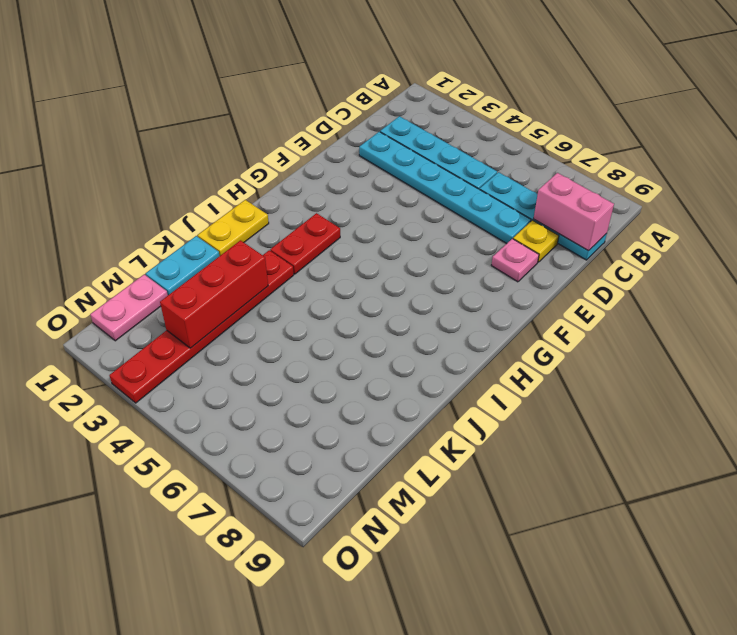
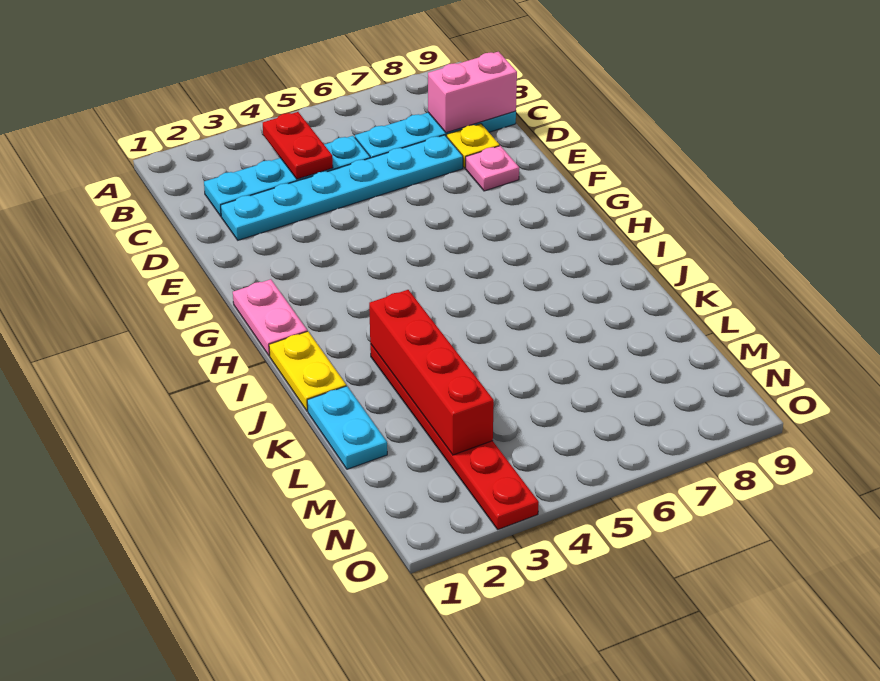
red plate H3:I3 level 1 -> red plate B4:C4 level 2
red brick K3:M3 level 2 -> red brick J3:M3 level 2
pink plate M1:N1 level 1 -> pink plate G1:H1 level 1

